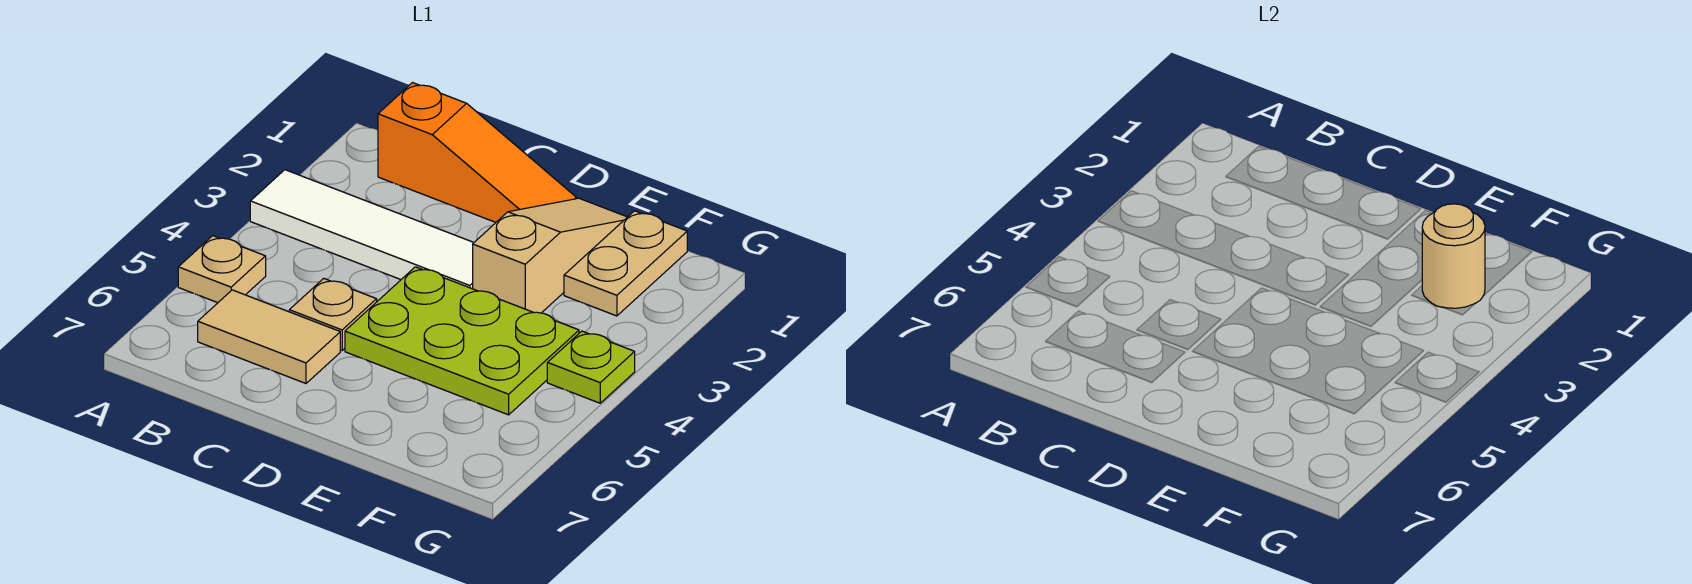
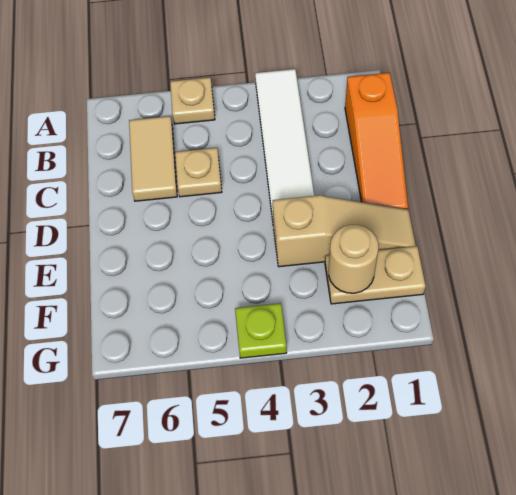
lime plate D4:F5 level 1 -> none

